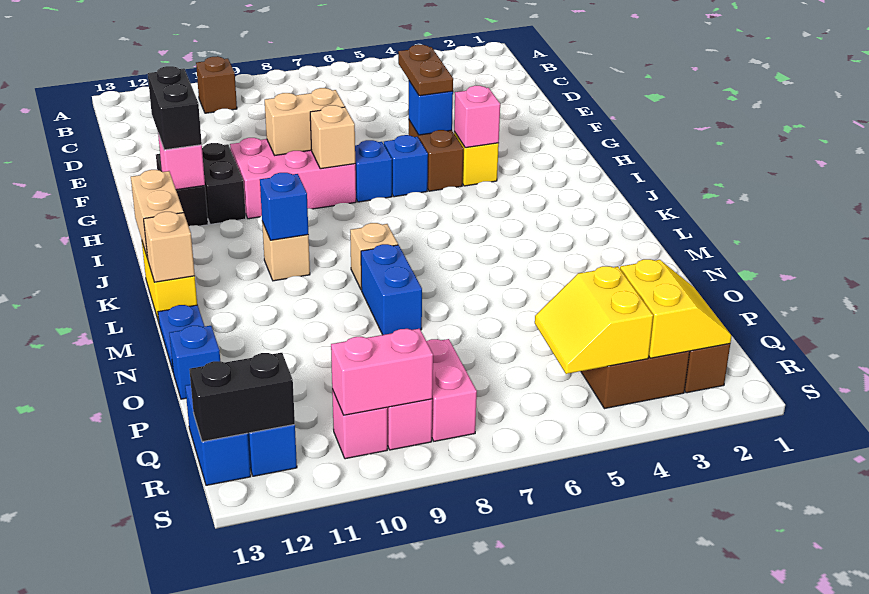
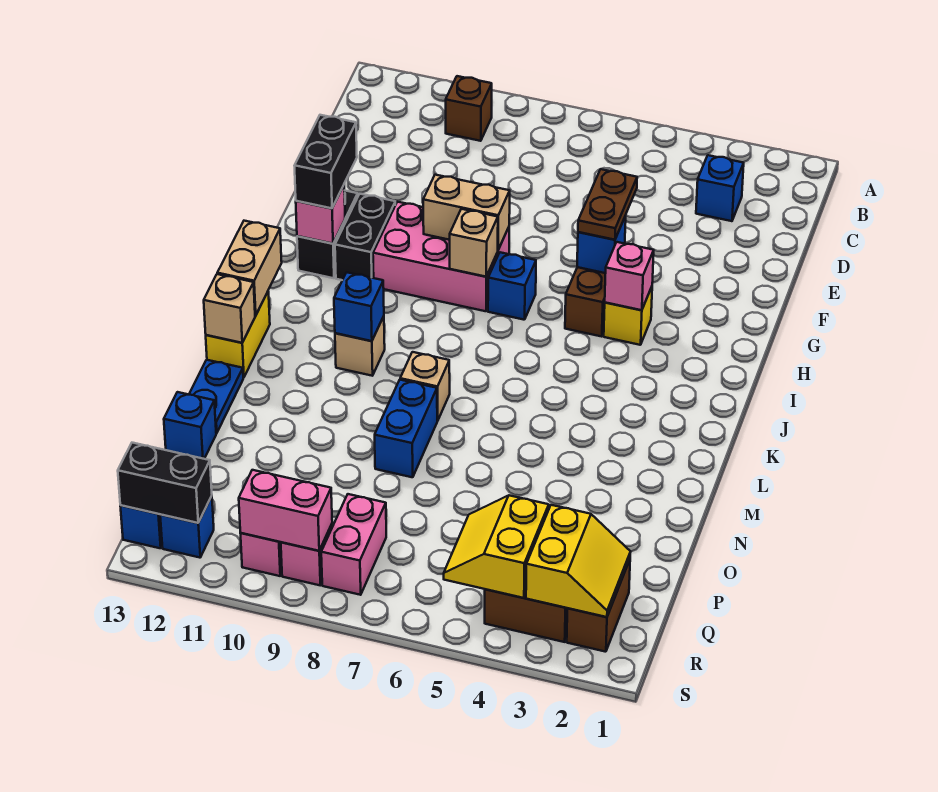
blue brick H6 level 1 -> blue brick C3 level 1

